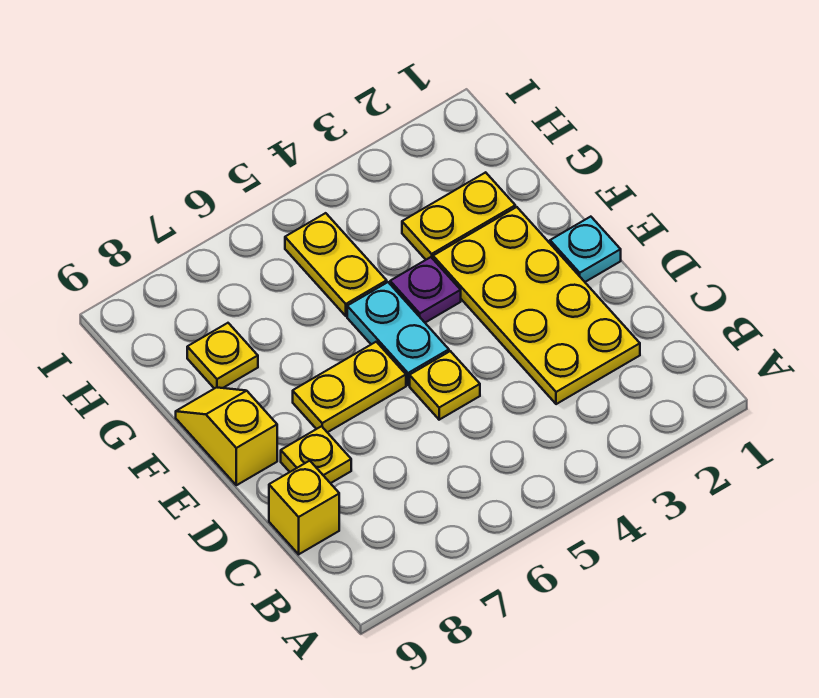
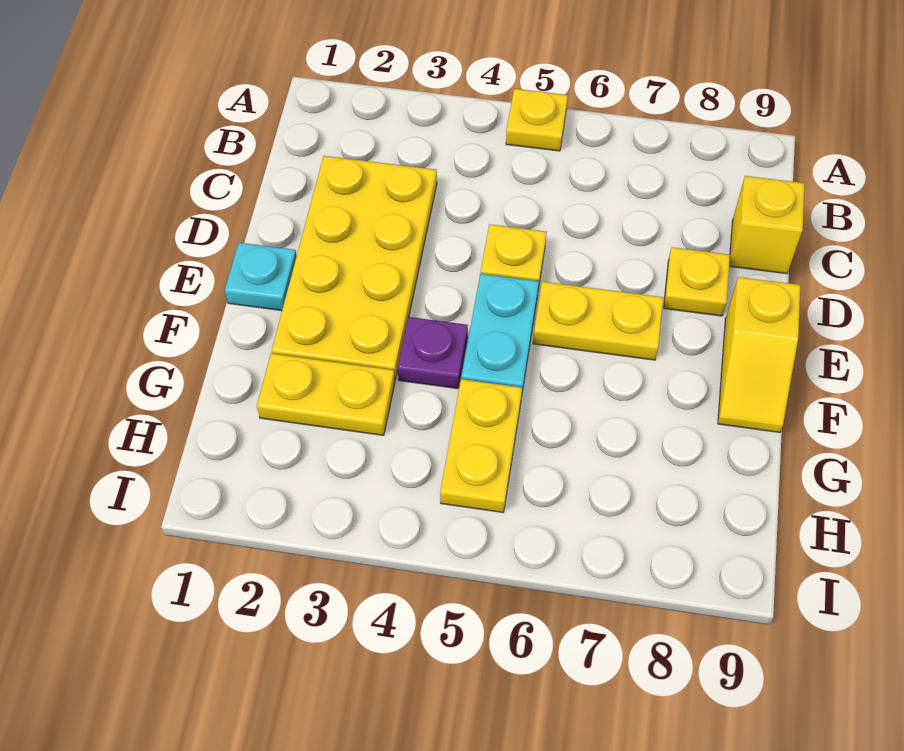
yellow plate G8 level 1 -> yellow plate A5 level 1

